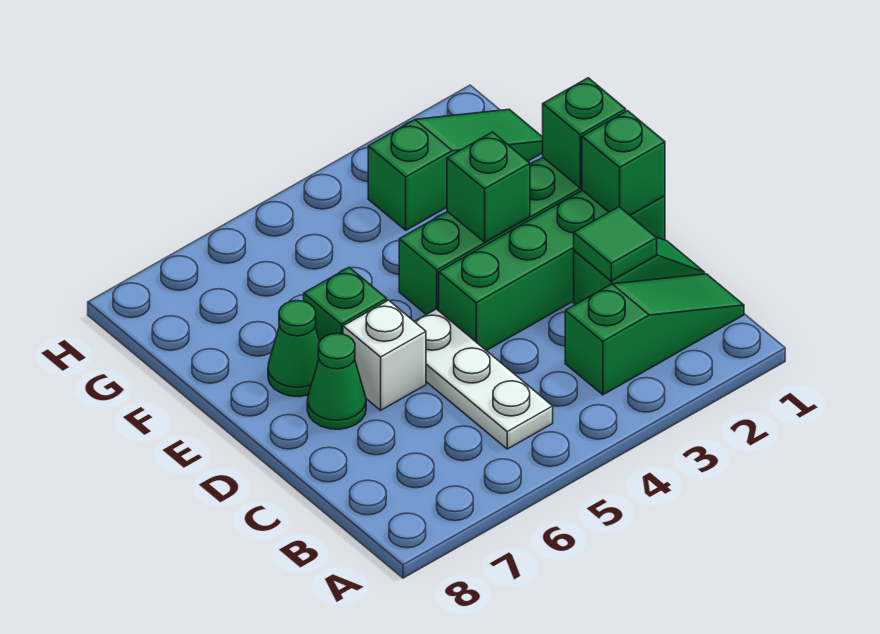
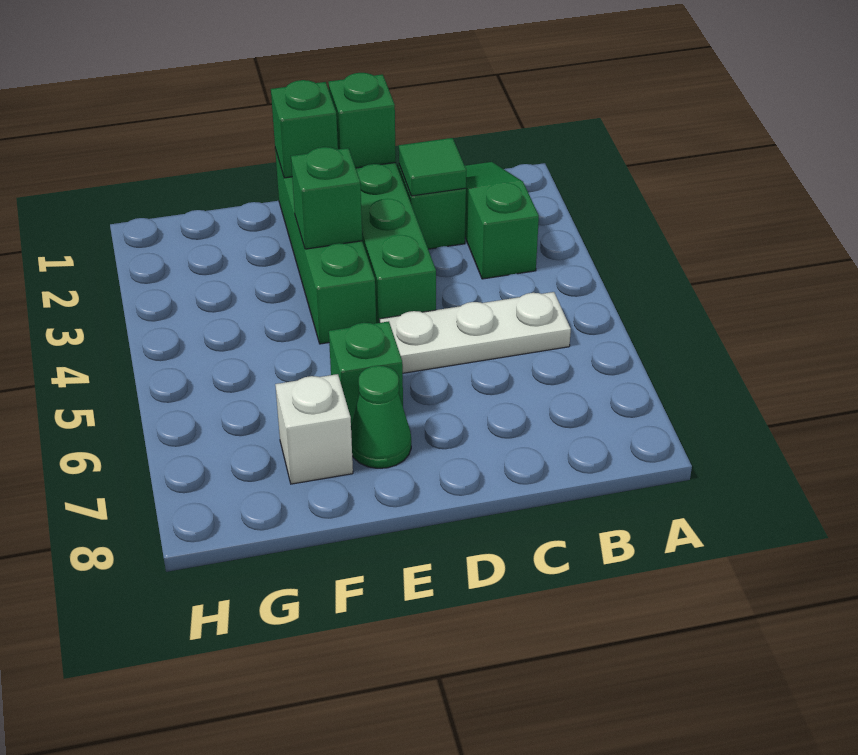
white brick D6 level 1 -> white brick F7 level 1
green cone D7 level 1 -> none
green slope G1:G3 level 1 top 3 -> none

